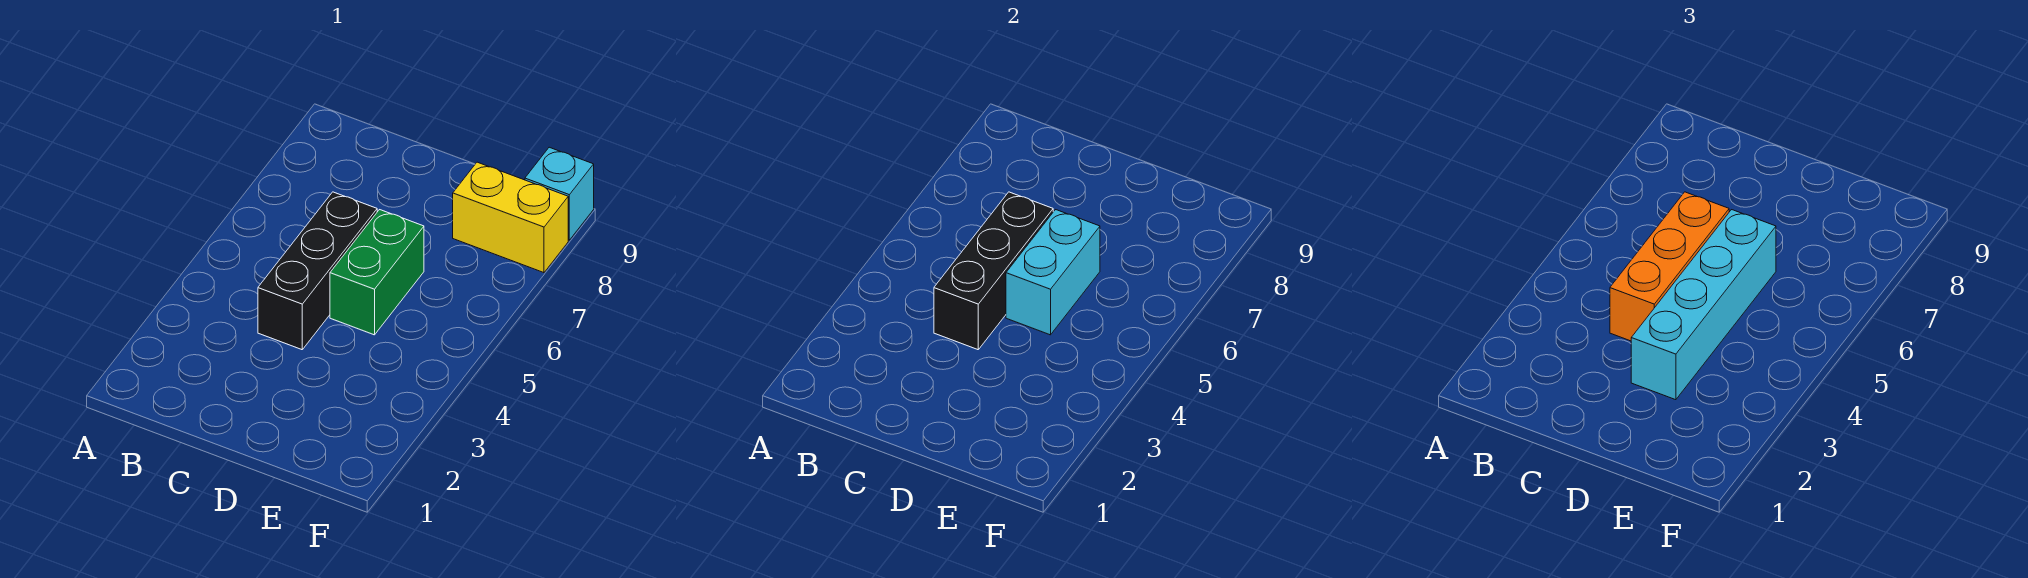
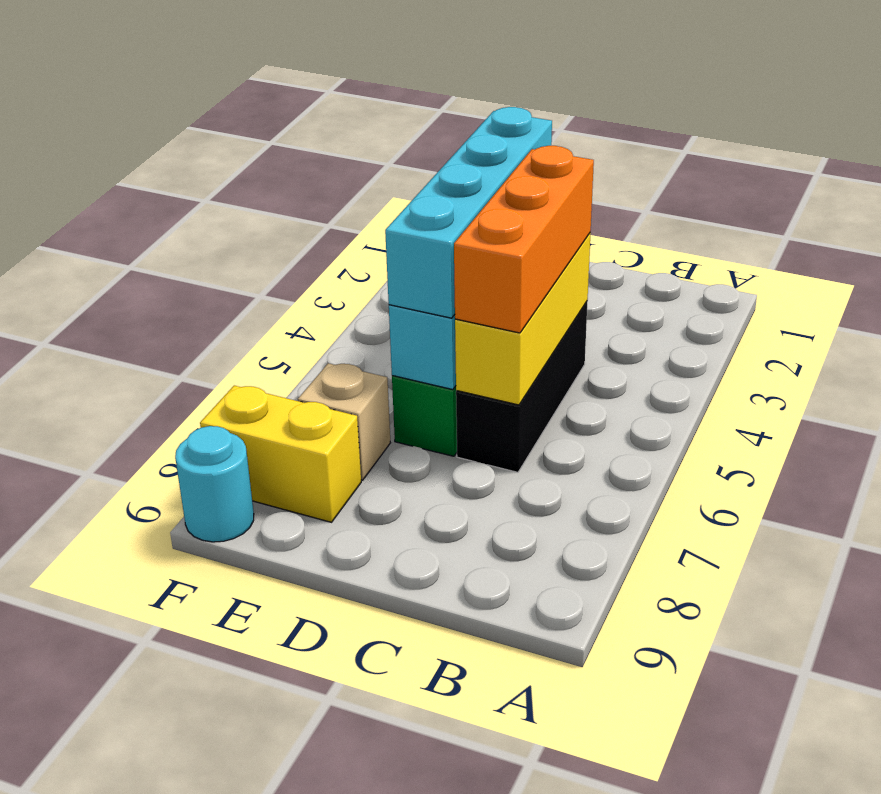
black brick C4:C6 level 2 -> yellow brick C4:C6 level 2
none -> tan brick E7 level 1
cyan brick F9 level 1 -> cyan round brick F9 level 1

